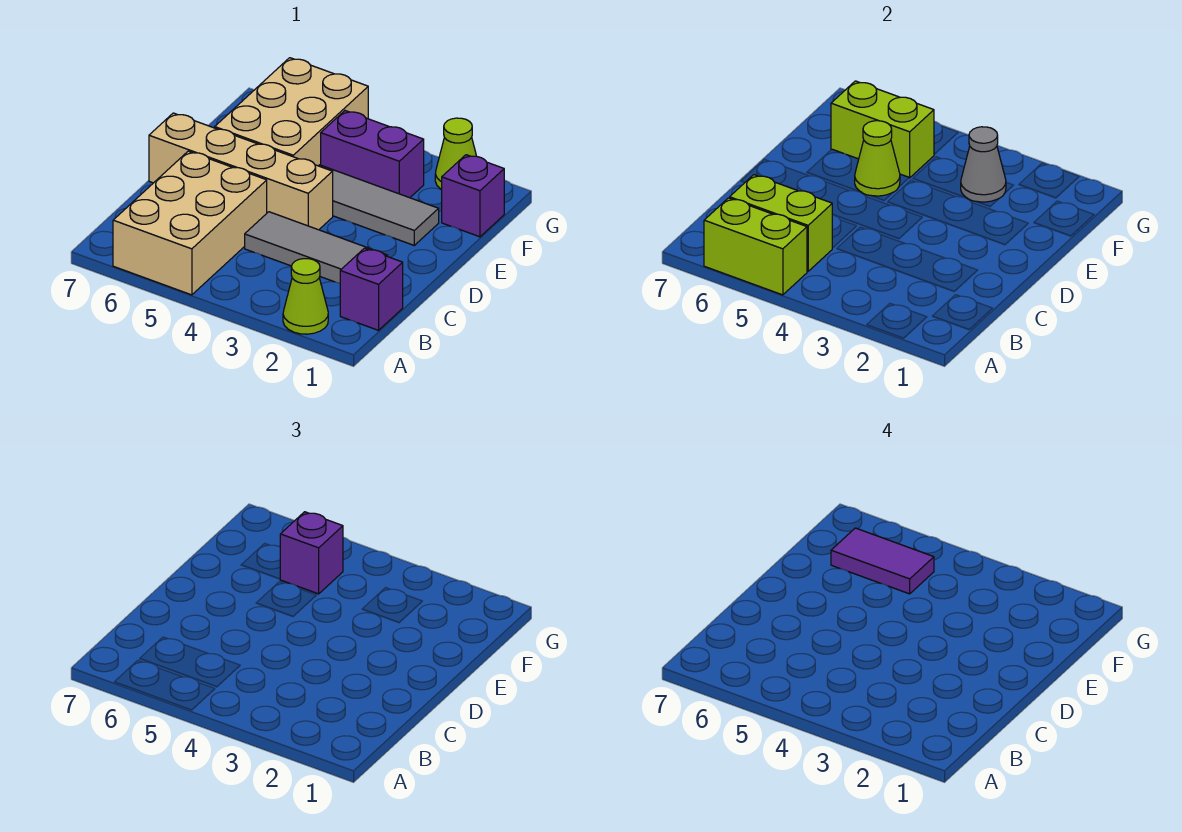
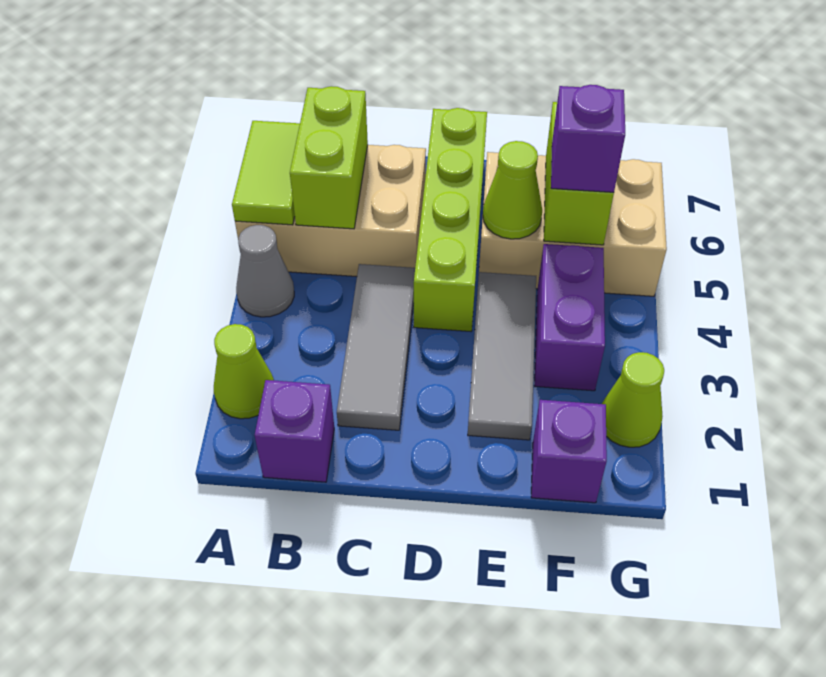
lime brick A5:A6 level 2 -> lime tile A5:A6 level 2
tan brick D4:D7 level 1 -> lime brick D4:D7 level 1
grey cone F3 level 2 -> grey cone A4 level 1
purple tile F5:F6 level 4 -> none

